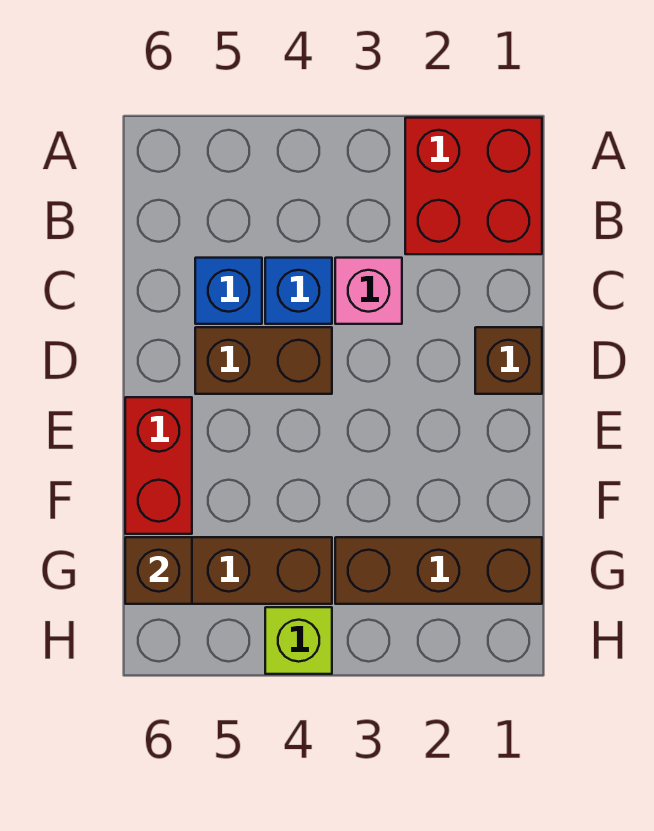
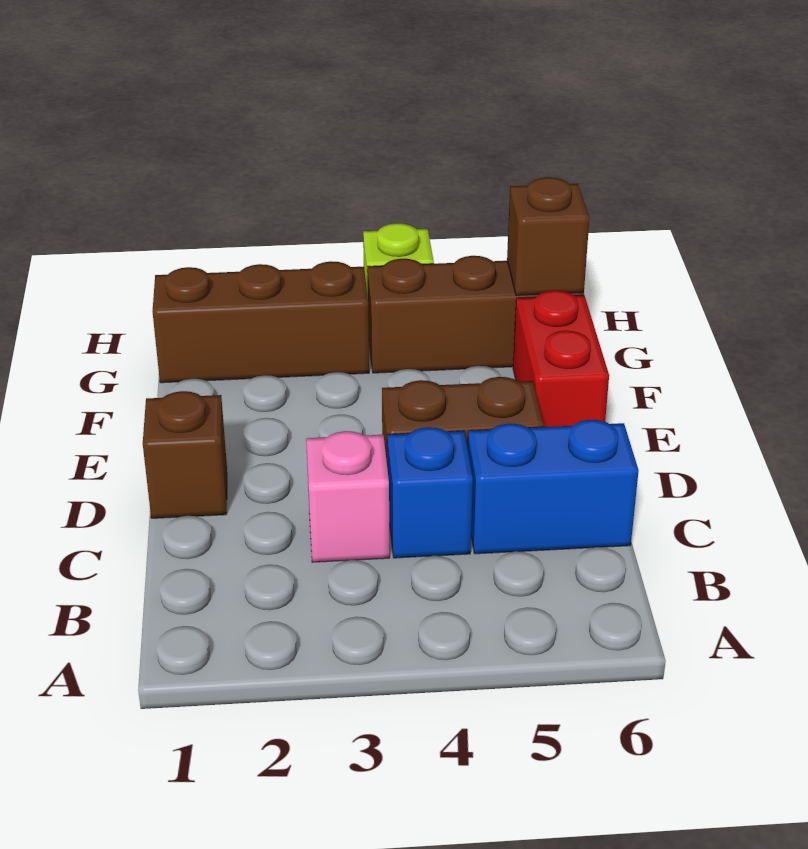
red brick A1:B2 level 1 -> none
blue brick C5 level 1 -> blue brick C5:C6 level 1

